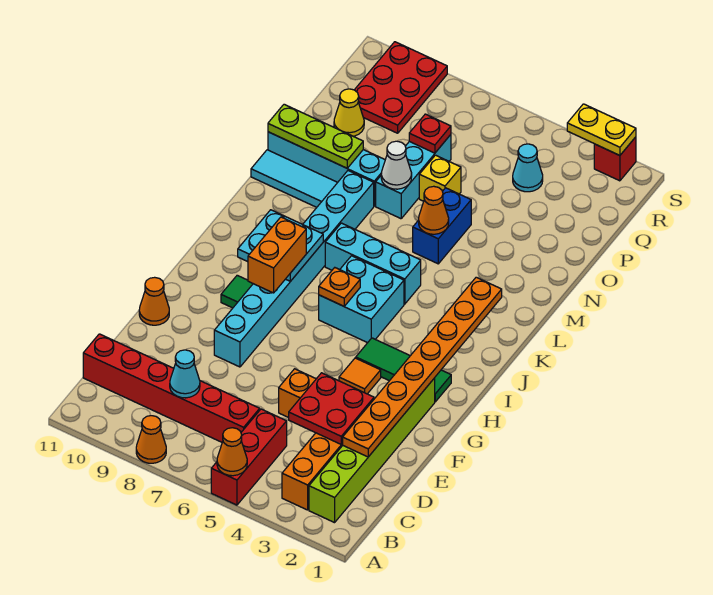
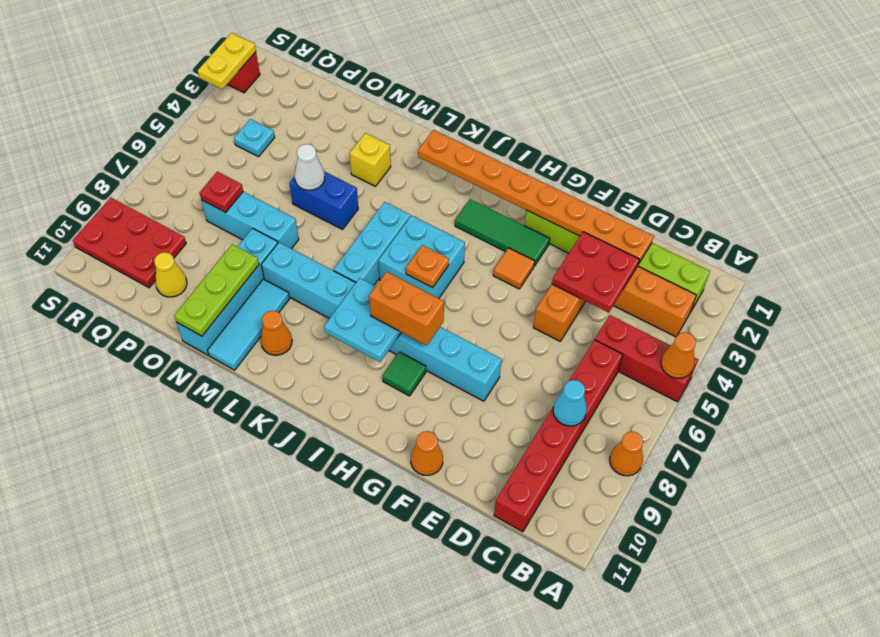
green tile H2:H4 level 1 -> green tile G3:I3 level 1
orange cone M5 level 2 -> orange cone L10 level 1
white cone N7 level 2 -> white cone N5 level 2
yellow brick O6 level 1 -> yellow brick M3 level 1
cyan cone Q4 level 1 -> cyan plate Q4 level 1

